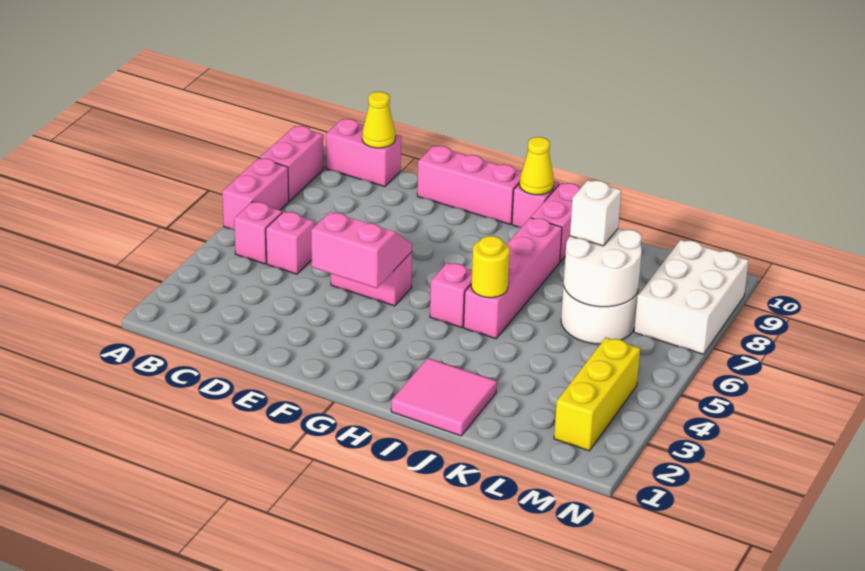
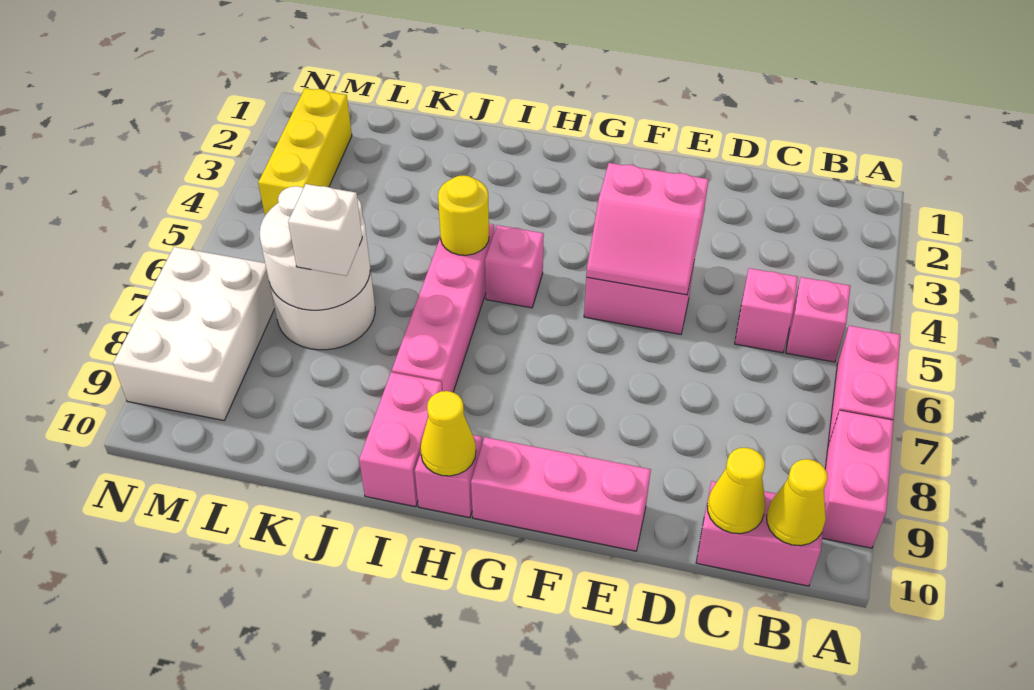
none -> yellow cone B10 level 2
pink tile I1:J2 level 1 -> none

